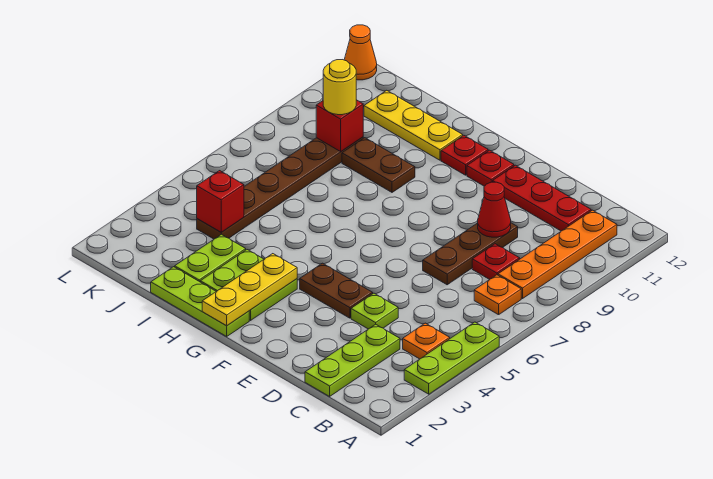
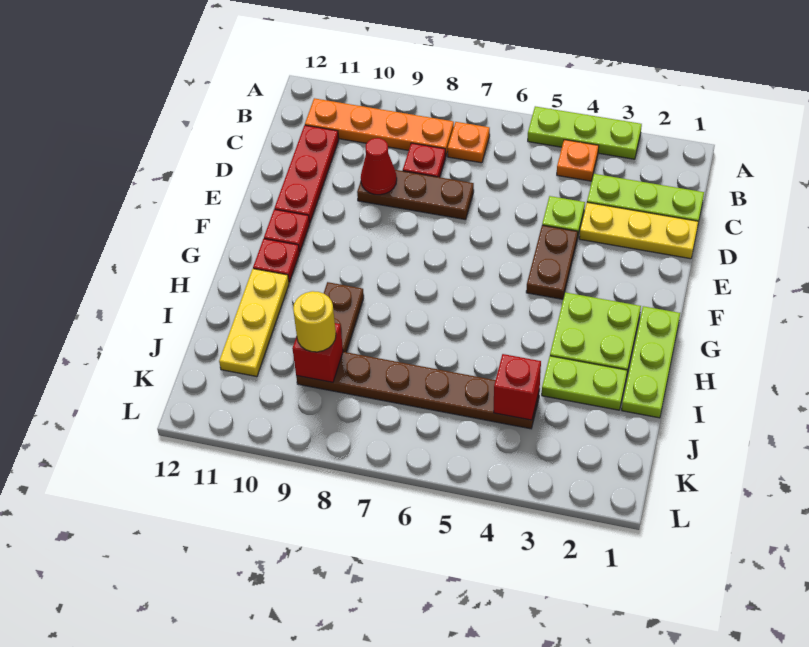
yellow plate G1:G3 level 2 -> yellow plate D1:D3 level 1
orange cone L12 level 1 -> none

